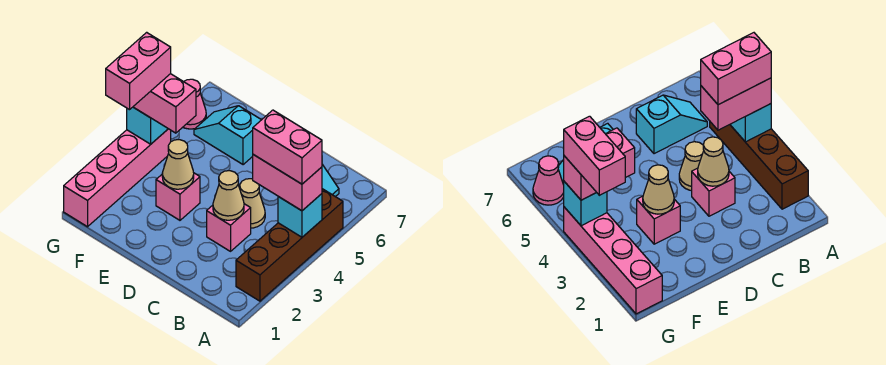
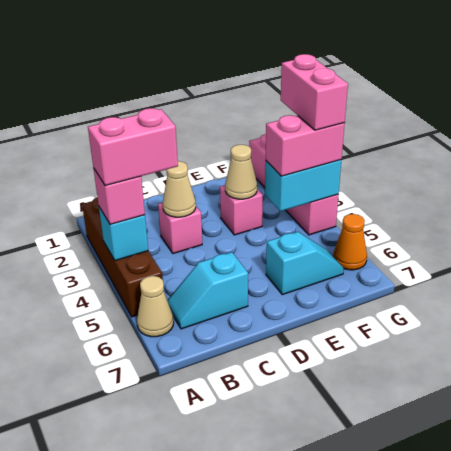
pink brick A4:B4 level 3 -> pink brick A4 level 3
tan cone C4 level 1 -> tan cone A6 level 1
cyan brick G4 level 2 -> cyan brick F4:G4 level 2
pink cone G6 level 1 -> orange cone G6 level 1

